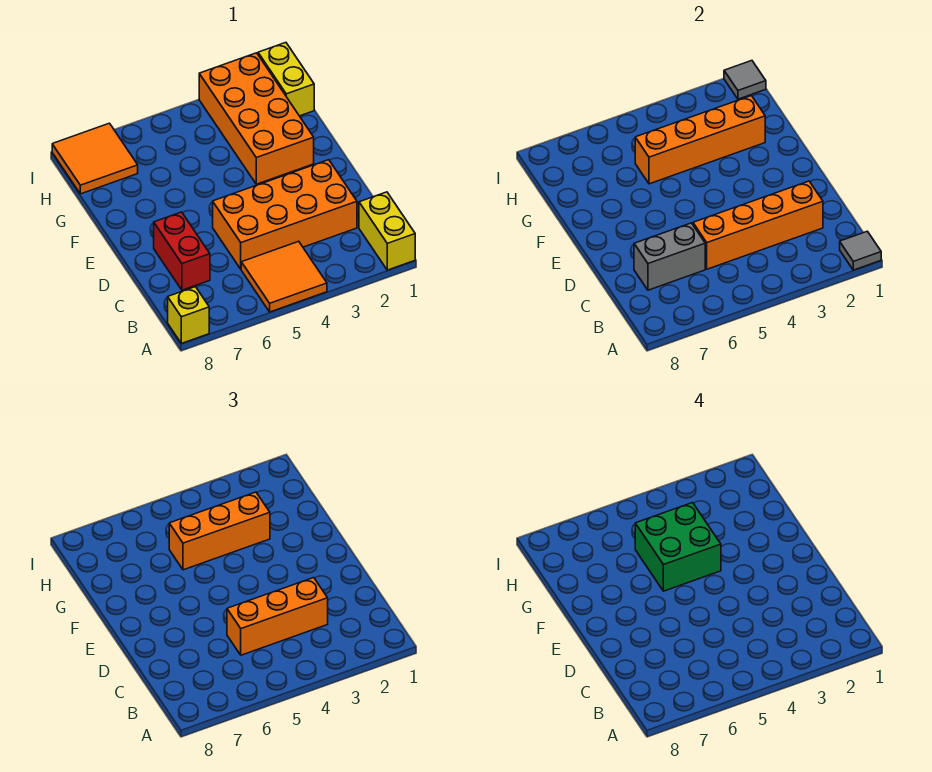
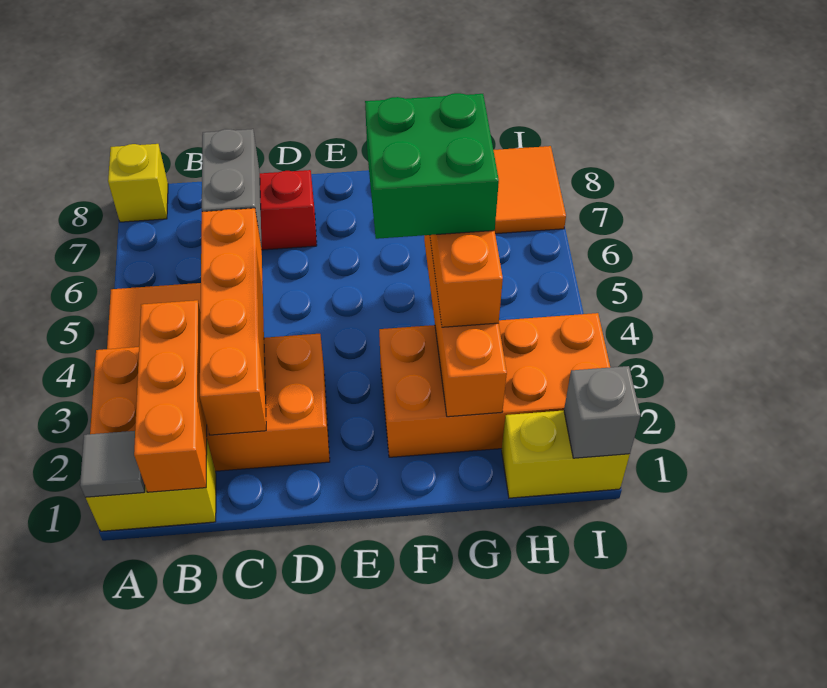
orange brick C2:D5 level 1 -> orange brick A2:D3 level 1
orange brick C3:C5 level 3 -> orange brick B1:B3 level 2
grey tile I1 level 2 -> grey brick I1 level 2

